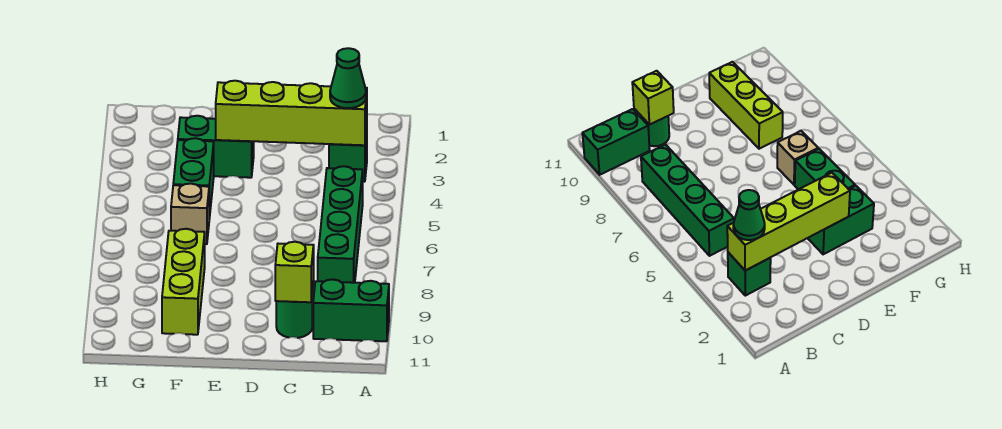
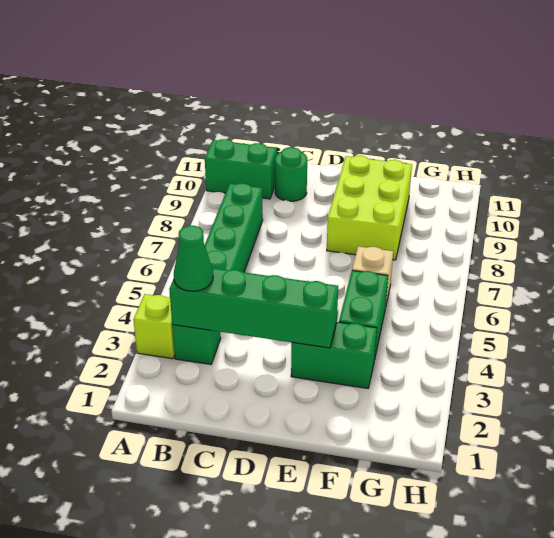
lime brick B3:E3 level 2 -> green brick B3:E3 level 2
lime brick C10 level 2 -> lime brick A3 level 1
lime brick F8:F10 level 1 -> lime brick E8:F10 level 1

